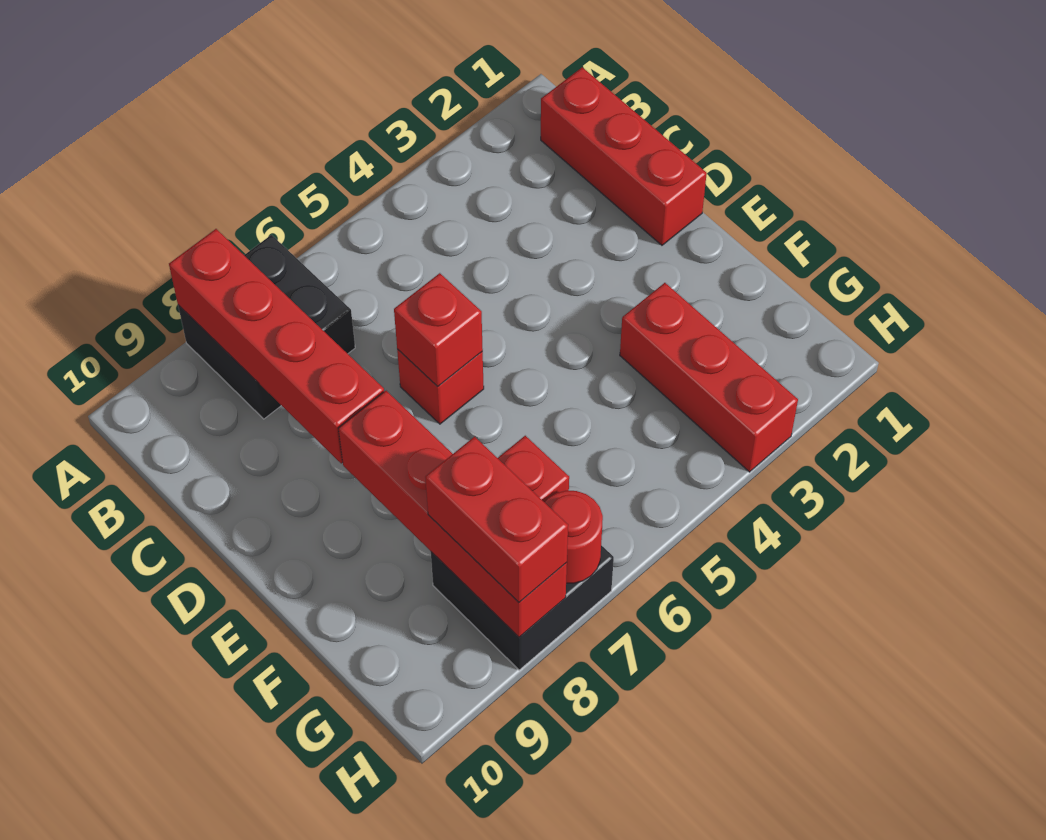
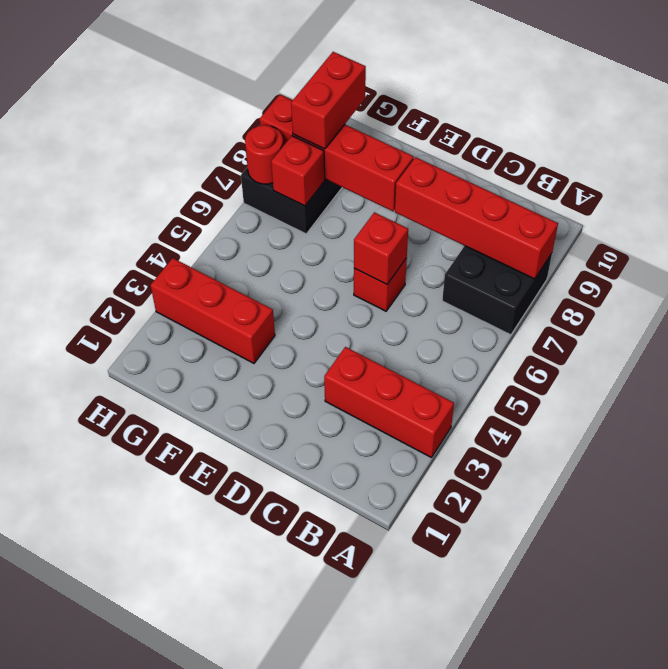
red brick B1:D1 level 1 -> red brick A3:C3 level 1
red brick G8:H8 level 3 -> red brick G8:G9 level 3

